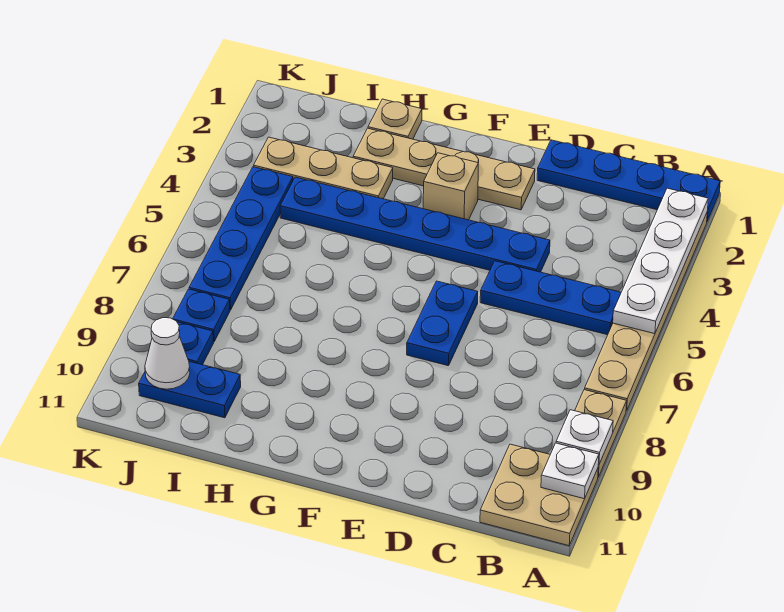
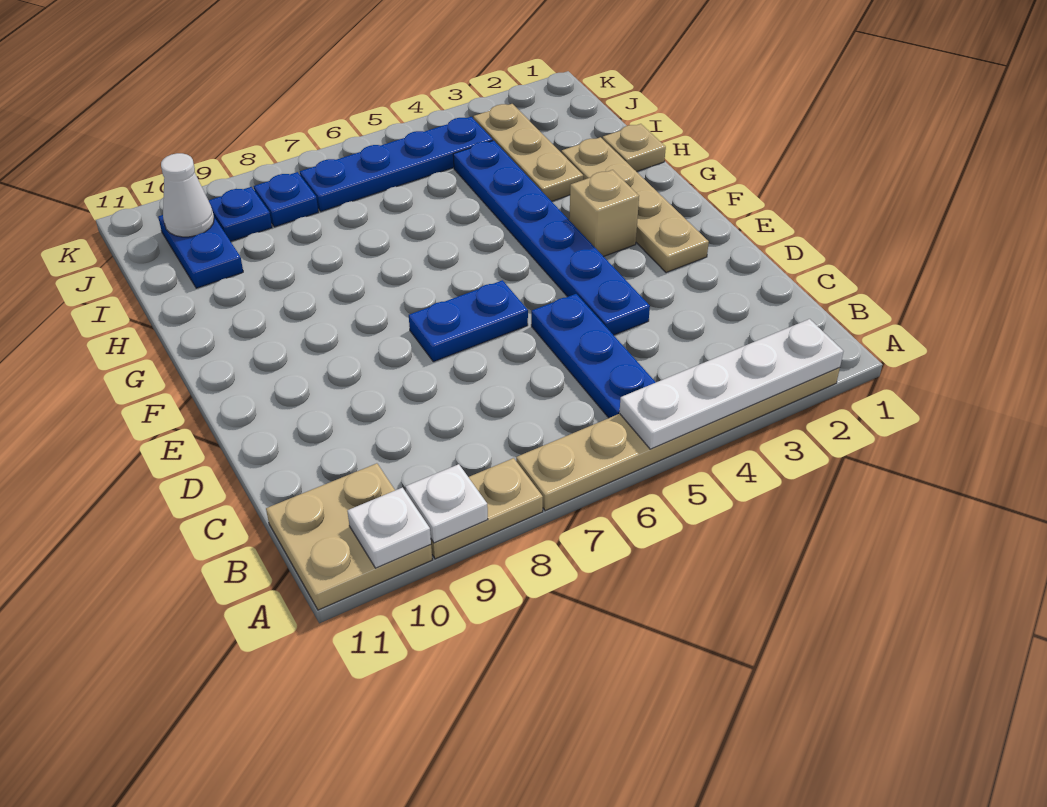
blue plate A1:D1 level 1 -> none

